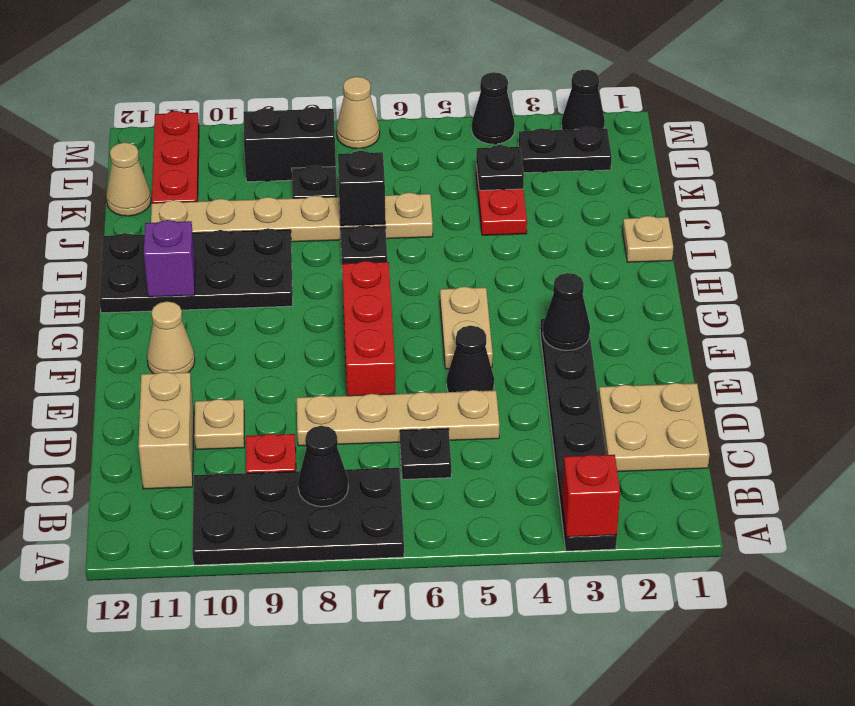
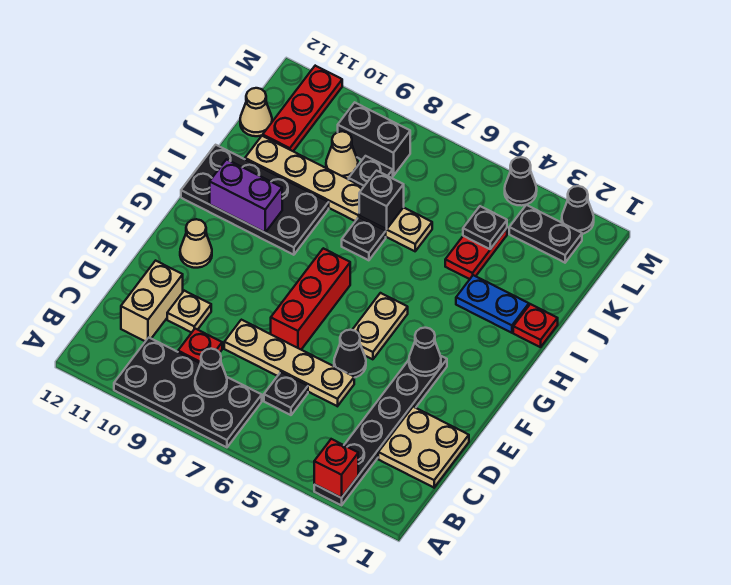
purple brick H11 level 2 -> purple brick H10:H11 level 2
tan plate I1 level 1 -> red plate I1 level 1
none -> blue plate I2:I3 level 1
tan cone M7 level 1 -> tan cone K9 level 1

